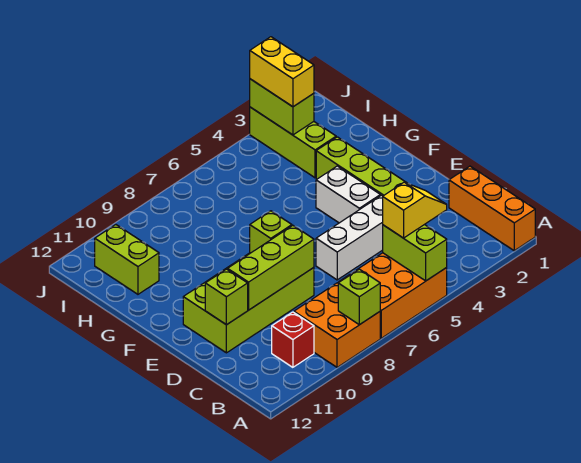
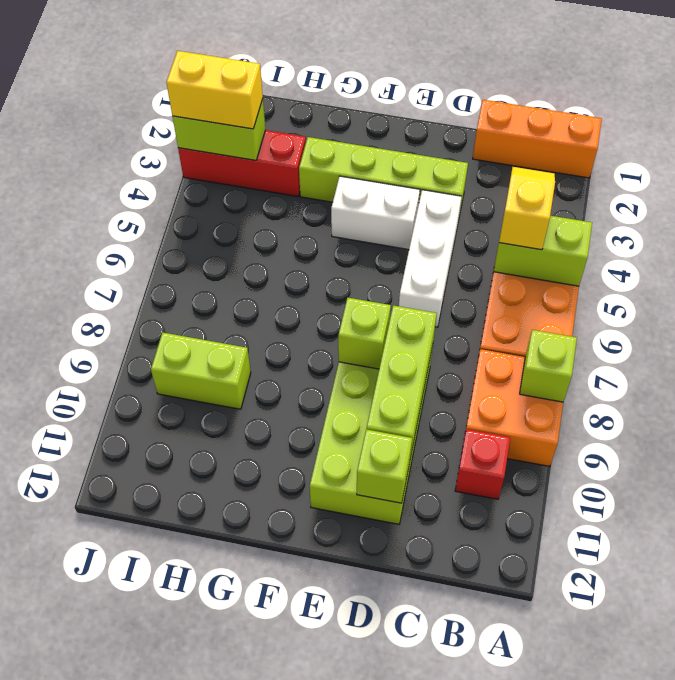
lime brick H3:J3 level 1 -> red brick H3:J3 level 1
lime brick H11:I11 level 1 -> lime brick H9:I9 level 1

